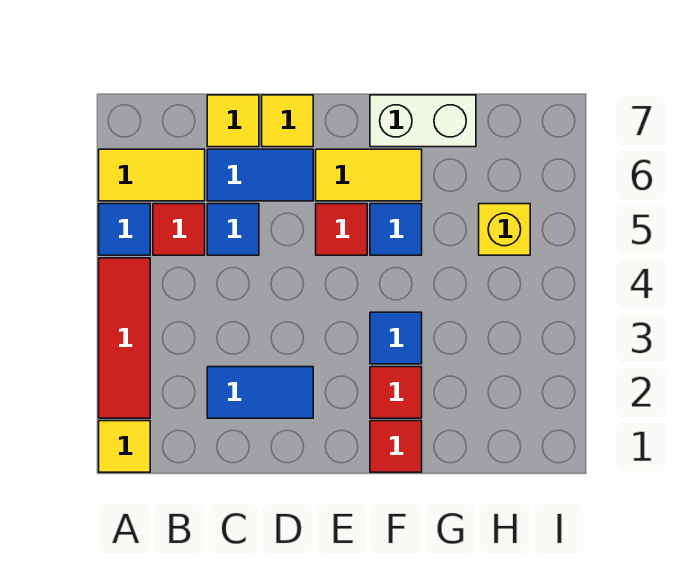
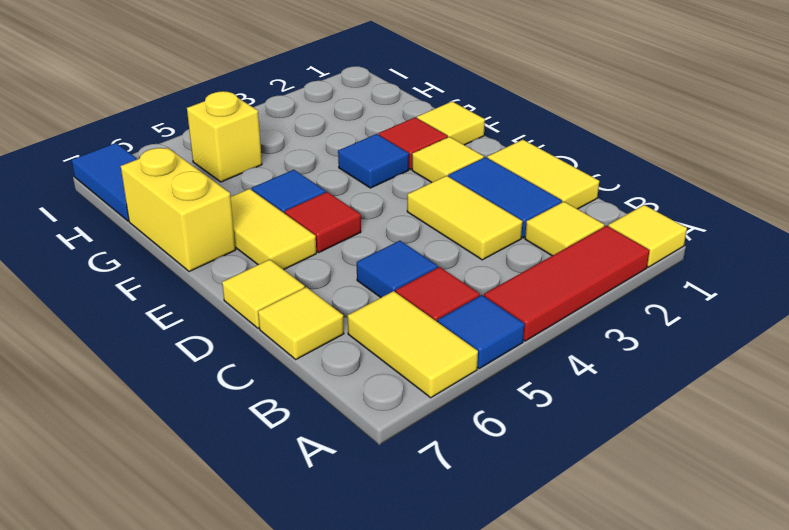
none -> yellow tile B2 level 1
none -> yellow tile C1:D1 level 1
none -> yellow tile C3:D3 level 1
blue tile C6:D6 level 1 -> blue tile H7:I7 level 1
none -> yellow tile E2 level 1
red tile F1 level 1 -> yellow tile F1 level 1
white brick F7:G7 level 1 -> yellow brick F7:G7 level 1

